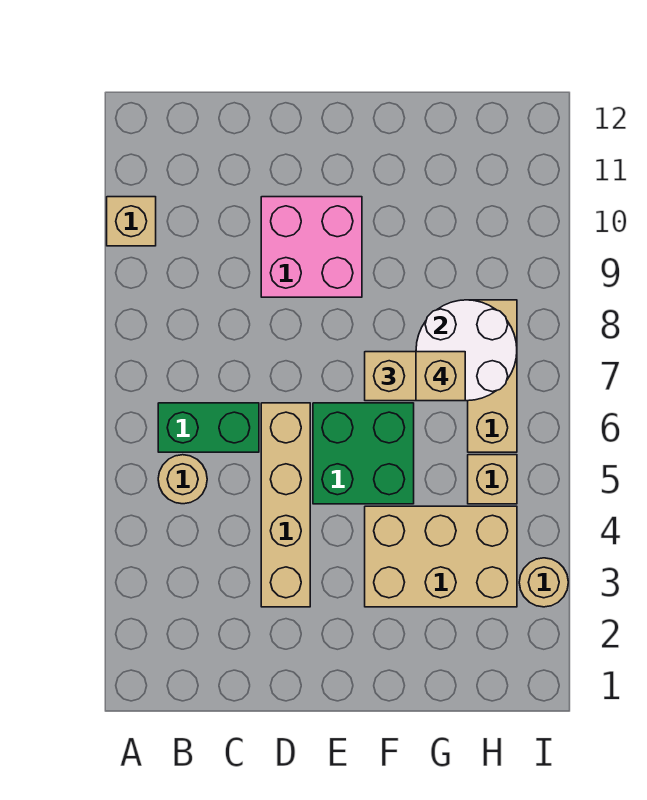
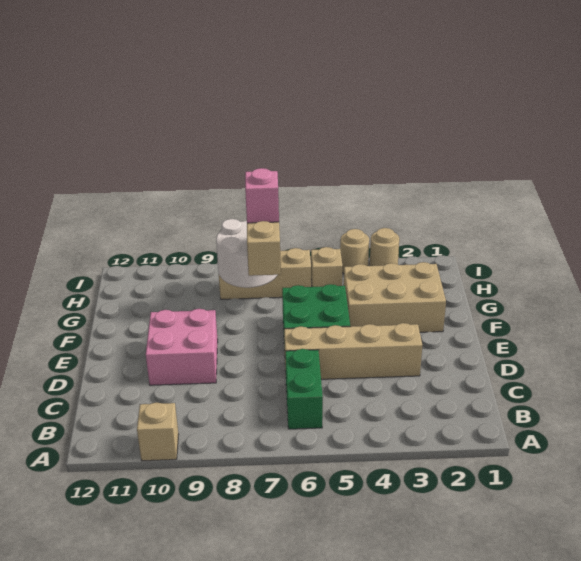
tan round brick B5 level 1 -> tan round brick I4 level 1
tan brick F3:H4 level 1 -> tan brick F2:G4 level 1
tan brick G7 level 4 -> pink brick G7 level 4

